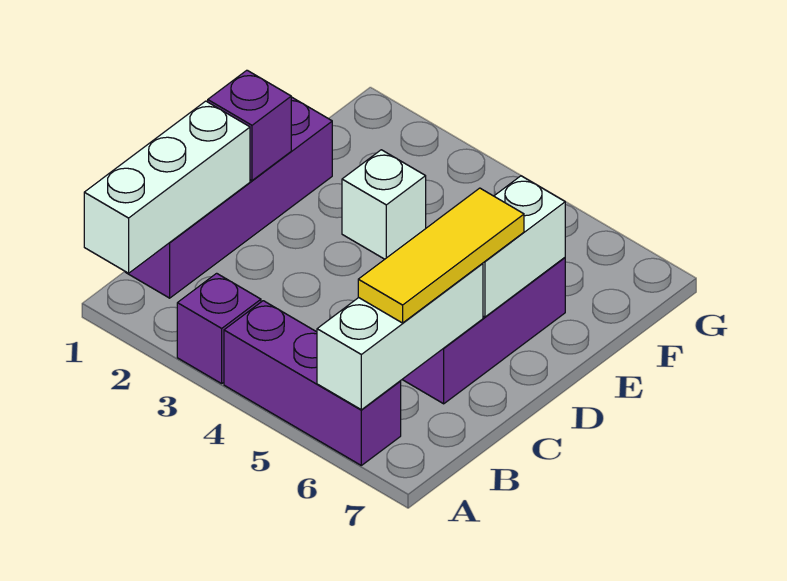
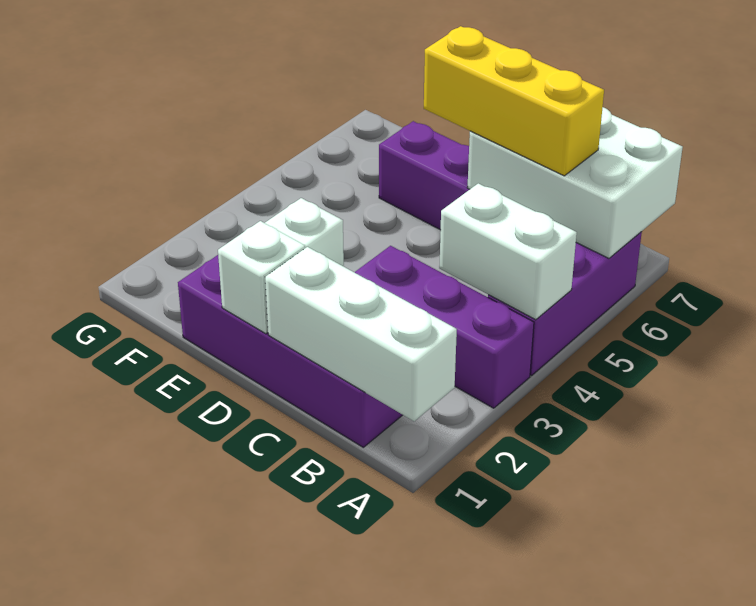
purple brick A3 level 1 -> purple brick A3:C3 level 1
white brick A6:C6 level 2 -> white brick A6:C7 level 2
yellow tile B6:D6 level 3 -> yellow brick B6:D6 level 3
purple brick D1 level 2 -> white brick D1 level 2
white brick D6:E6 level 2 -> white brick A4:B4 level 2

